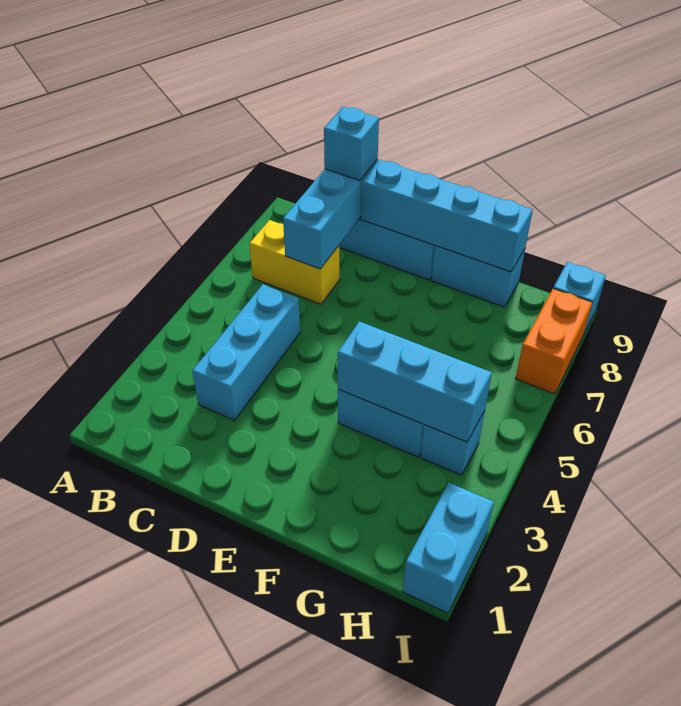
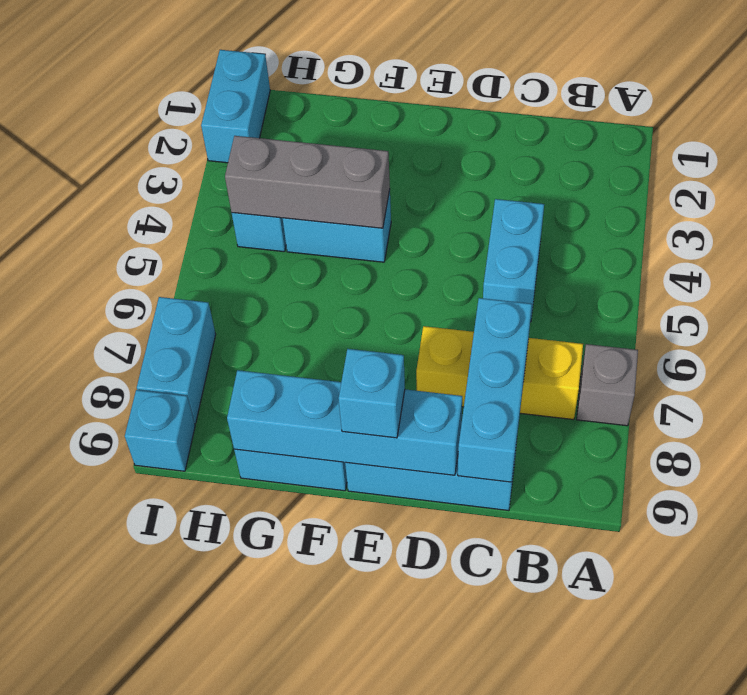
none -> grey brick A7 level 1
yellow brick B7:C7 level 1 -> yellow brick B7:D7 level 1
cyan brick C3:C5 level 1 -> cyan brick C4:C5 level 1
cyan brick C9 level 3 -> cyan brick E9 level 3
cyan brick F4:H4 level 2 -> grey brick F4:H4 level 2
orange brick I7:I8 level 1 -> cyan brick I7:I8 level 1

